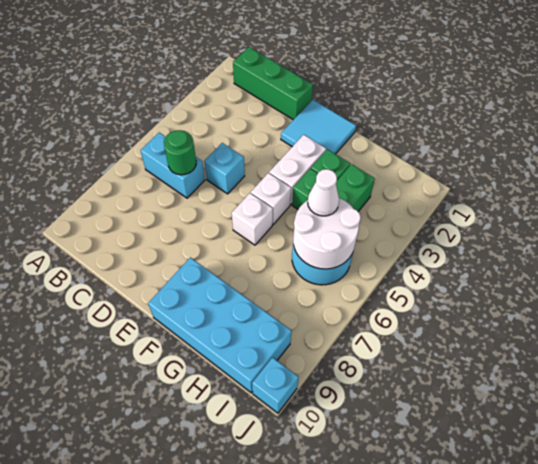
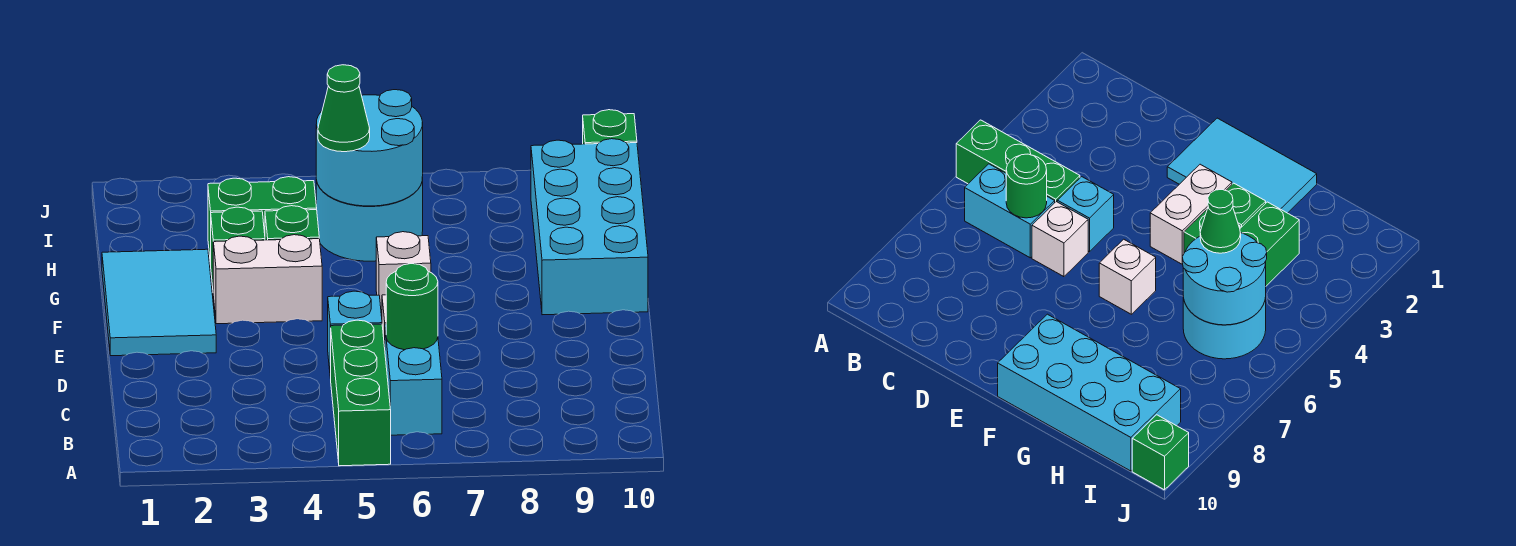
green brick B1:D1 level 1 -> green brick A5:C5 level 1
cyan tile E1:F2 level 1 -> cyan tile E1:G2 level 1
white brick F5 level 1 -> white brick D6 level 1
white round brick H5:I6 level 2 -> cyan round brick H5:I6 level 2
white cone H5 level 3 -> green cone H5 level 3
cyan brick J10 level 1 -> green brick J10 level 1

